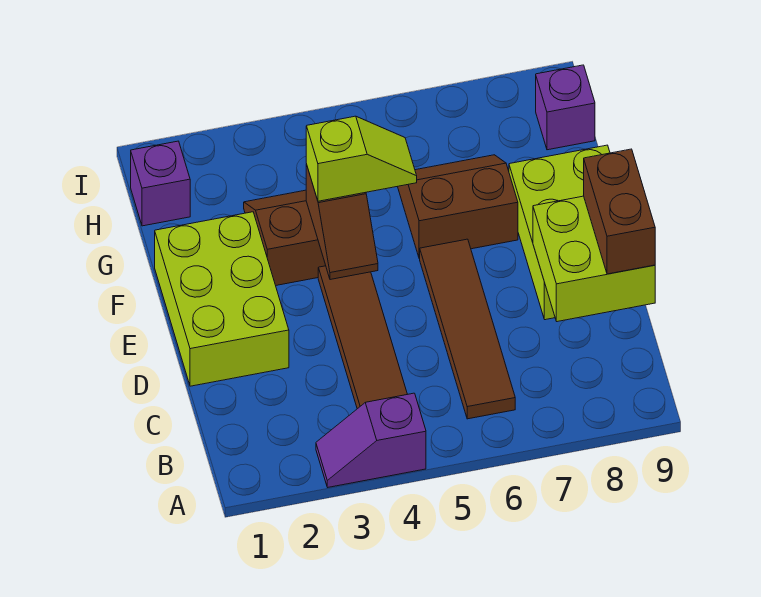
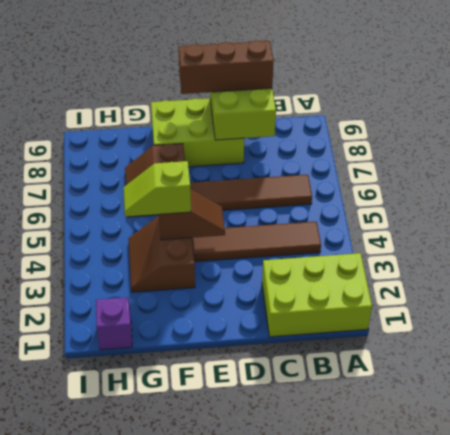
purple slope A3:A4 level 1 top 4 -> none
brown brick C9:D9 level 3 -> brown brick C9:E9 level 3
lime brick D1:F2 level 1 -> lime brick A1:C2 level 1
lime slope F4:F5 level 3 top 4 -> lime slope F4:G4 level 3 top F
purple brick H9 level 1 -> none

